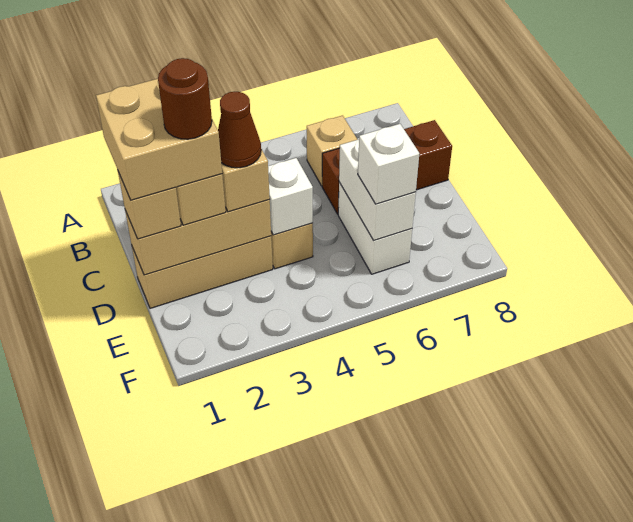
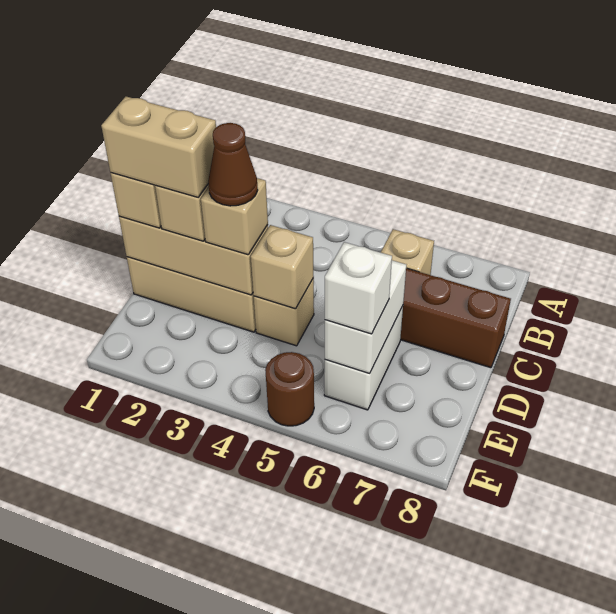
tan brick C1:D2 level 4 -> tan brick D1:D2 level 4
brown round brick D2 level 5 -> brown round brick F5 level 1
white brick D4 level 2 -> tan brick D4 level 2

